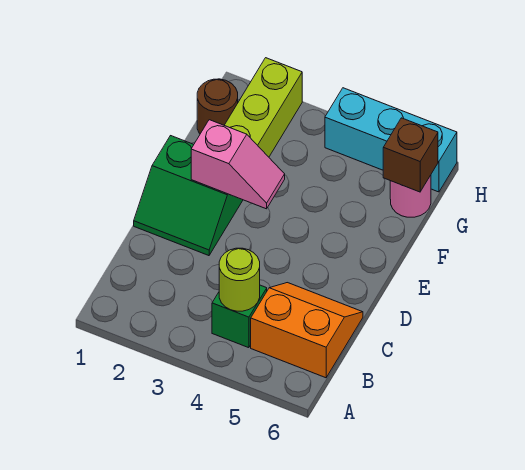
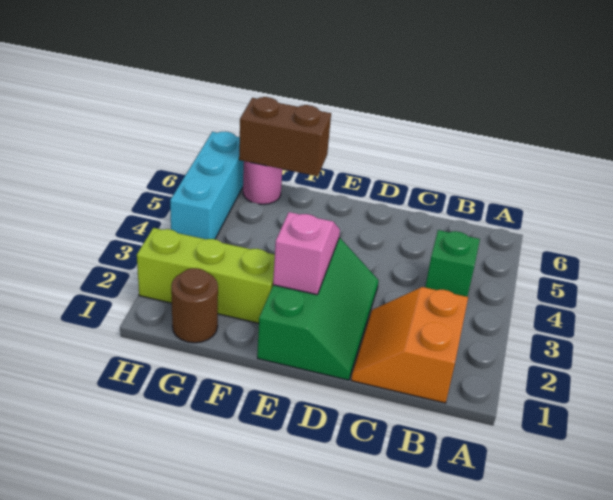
lime round brick B4 level 2 -> none
orange slope B5:C6 level 1 top B -> orange slope B1:C2 level 1 top B
green slope D1:E2 level 1 top E -> green slope D1:E3 level 1 top E
brown brick G6 level 2 -> brown brick F6:G6 level 2

